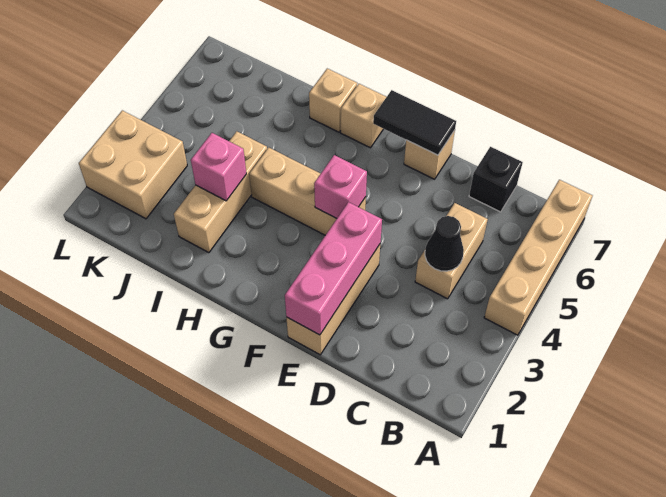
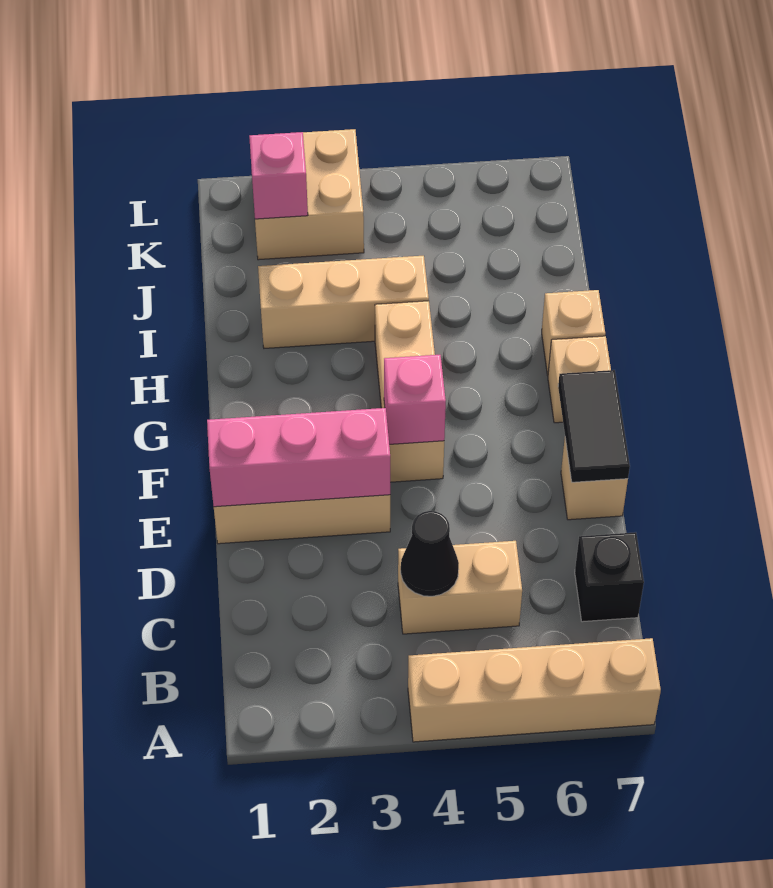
pink brick I3 level 2 -> pink brick K2 level 2

